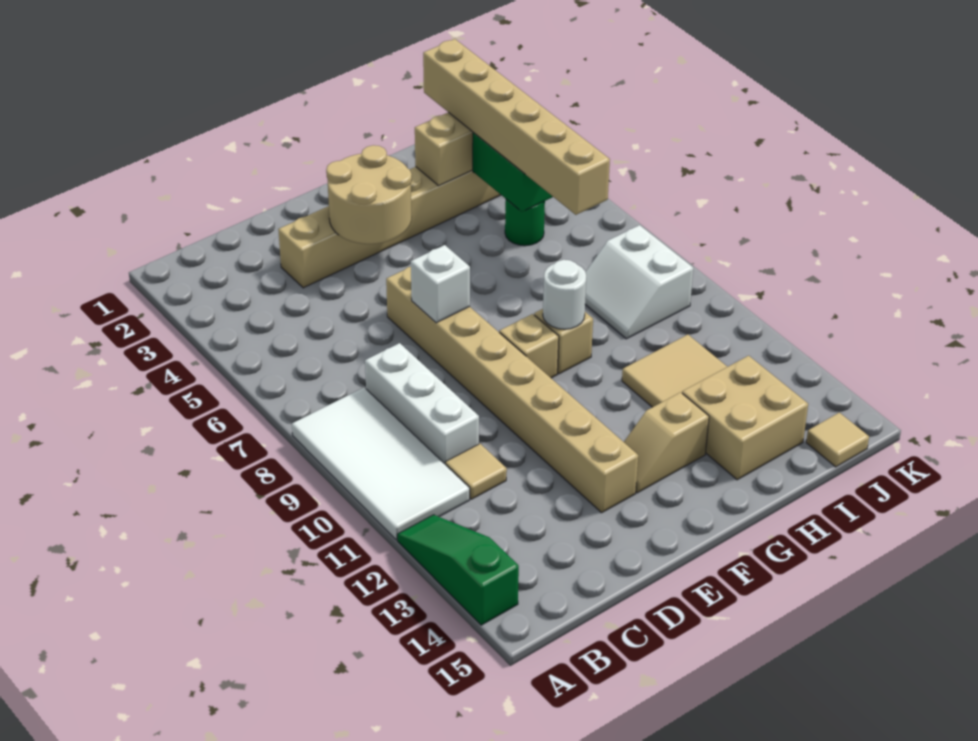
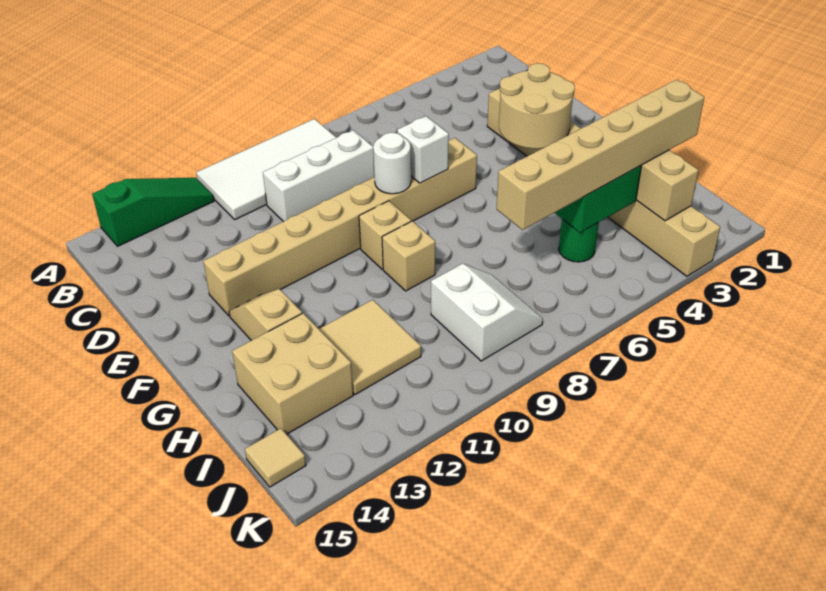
tan tile C11 level 1 -> none
white round brick G9 level 2 -> white round brick E8 level 2
white slope I8:J9 level 1 top J -> white slope I8:J9 level 1 top 9

